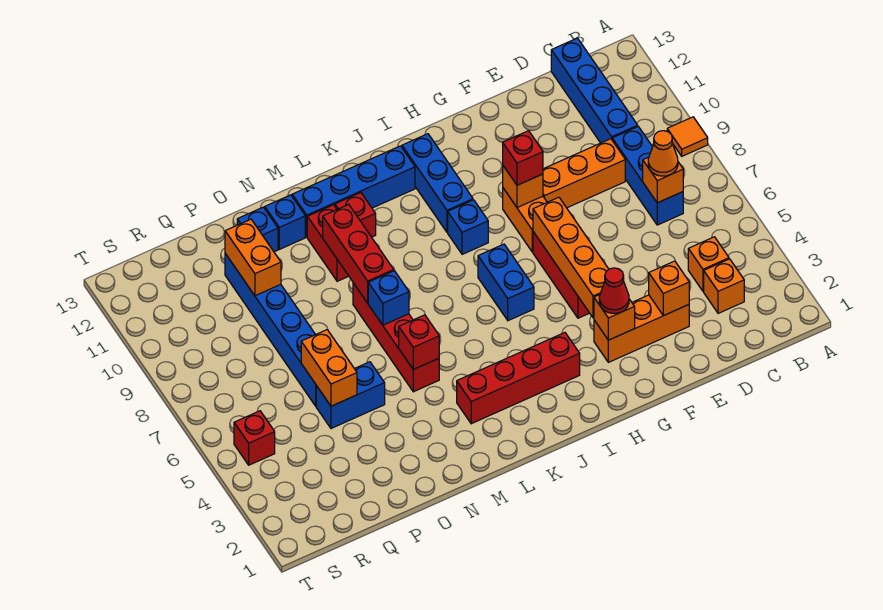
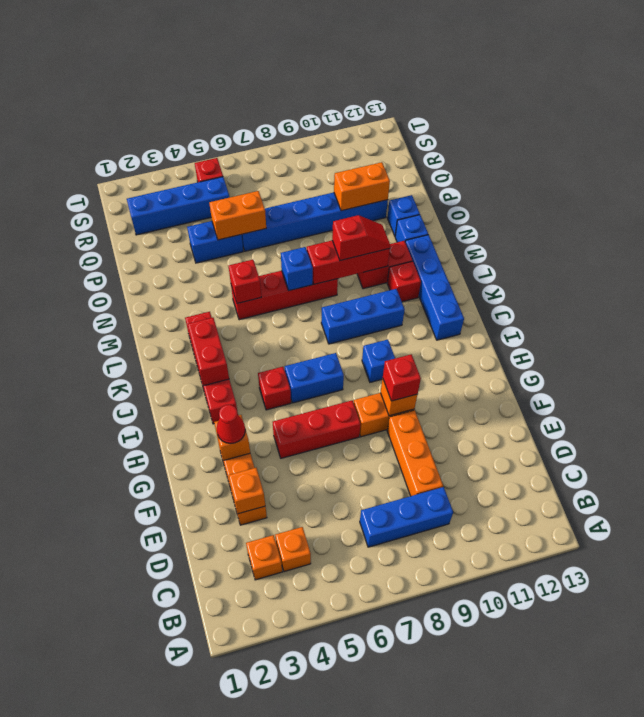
orange tile A9 level 1 -> none
orange brick C7 level 2 -> none
orange cone C7 level 3 -> none
blue brick C10:C13 level 1 -> blue brick R2:R5 level 1
orange brick G4:G7 level 2 -> none
none -> red brick I5 level 1
blue brick I10:I12 level 1 -> blue brick K8:K10 level 1
none -> red brick J3:K3 level 2
none -> red slope M9:M10 level 3 top 9
blue brick O5:P5 level 1 -> blue brick P4:P5 level 1

